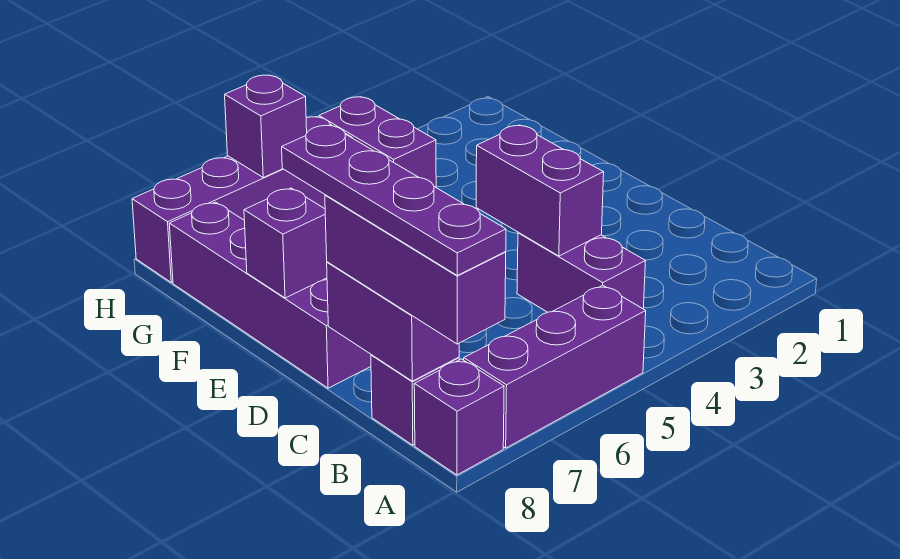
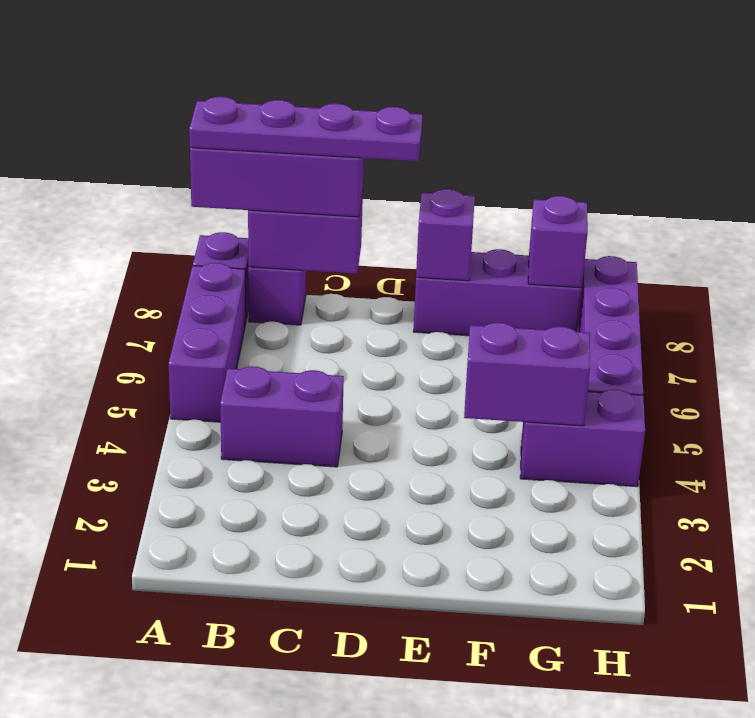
purple brick C4:D4 level 2 -> purple brick F4:G4 level 2
purple brick D8:G8 level 1 -> purple brick E8:G8 level 1
purple brick H6 level 2 -> purple brick G8 level 2

